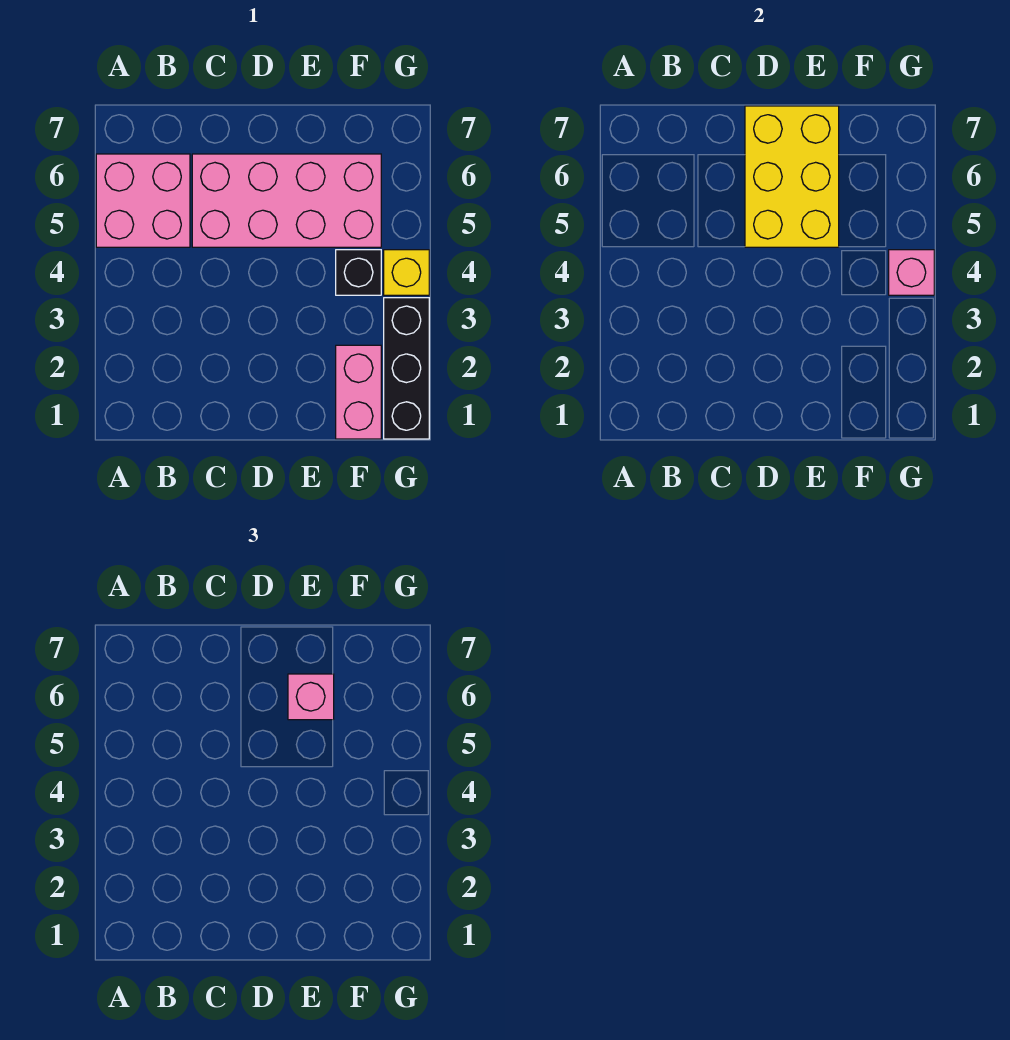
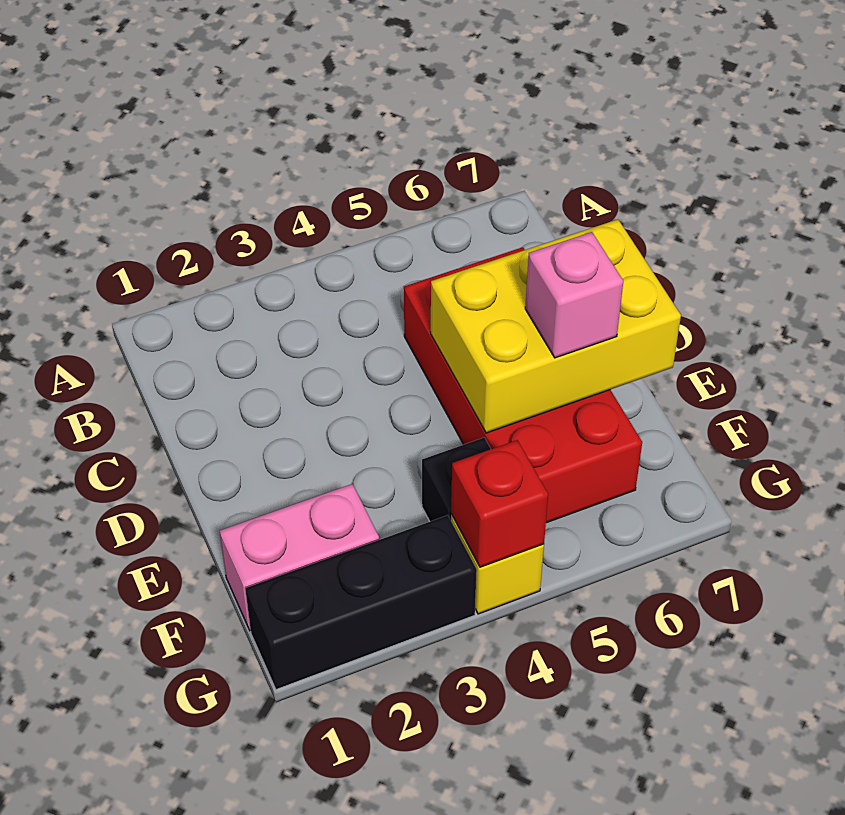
pink brick A5:B6 level 1 -> none
pink brick C5:F6 level 1 -> red brick C5:F6 level 1
pink brick G4 level 2 -> red brick G4 level 2

